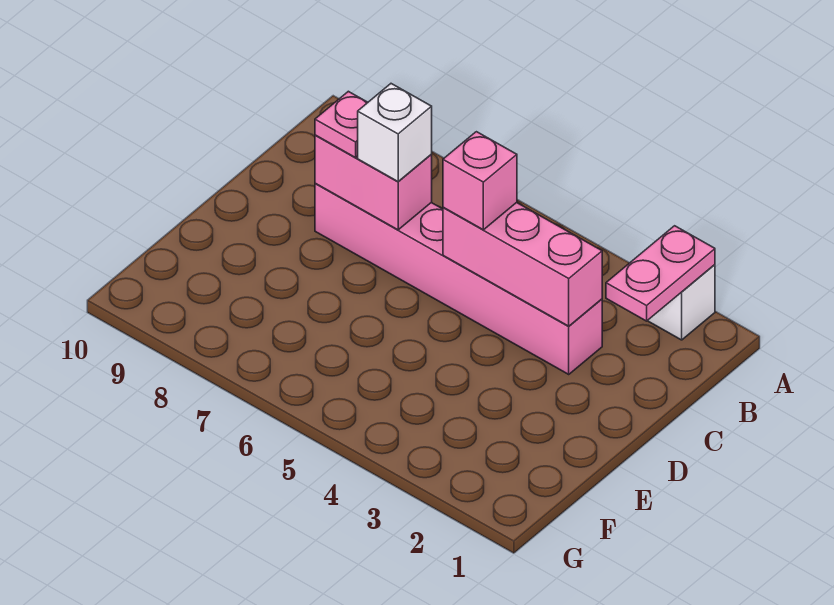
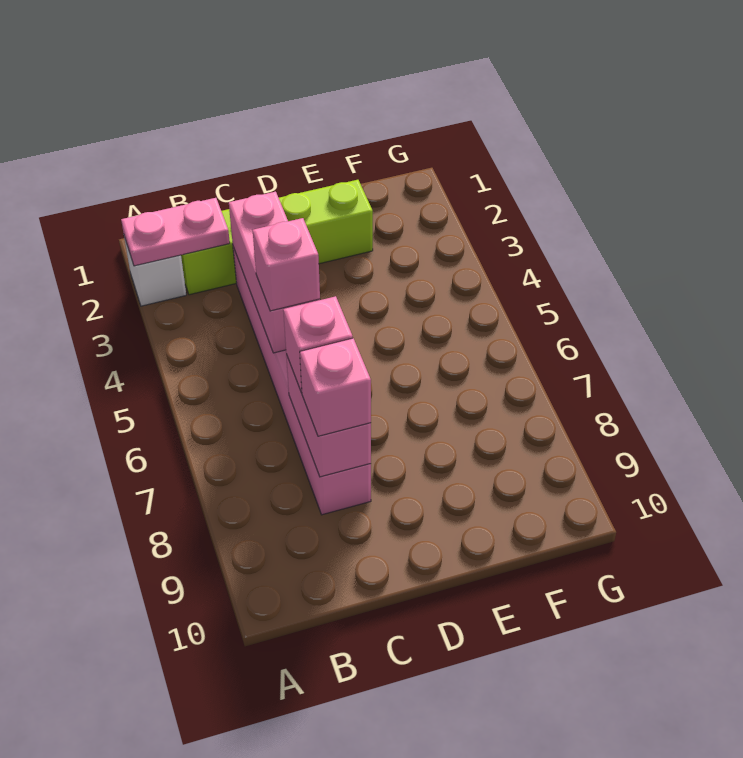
none -> lime brick B2:E2 level 1
white brick C7 level 3 -> pink brick C7 level 3
pink plate C8 level 3 -> pink brick C8 level 3

